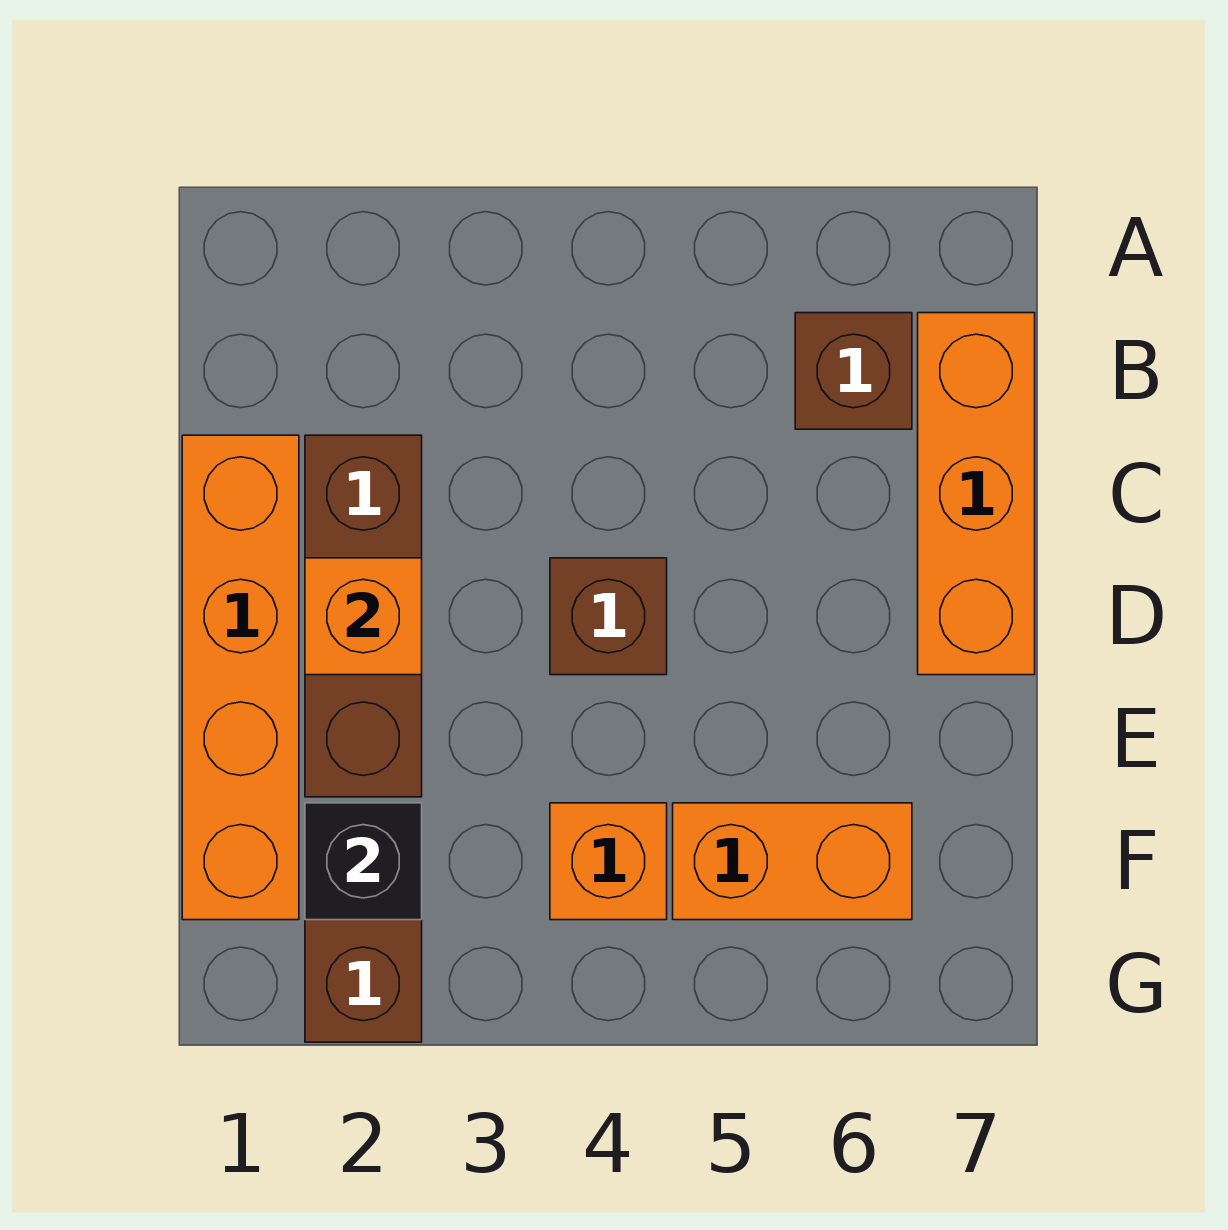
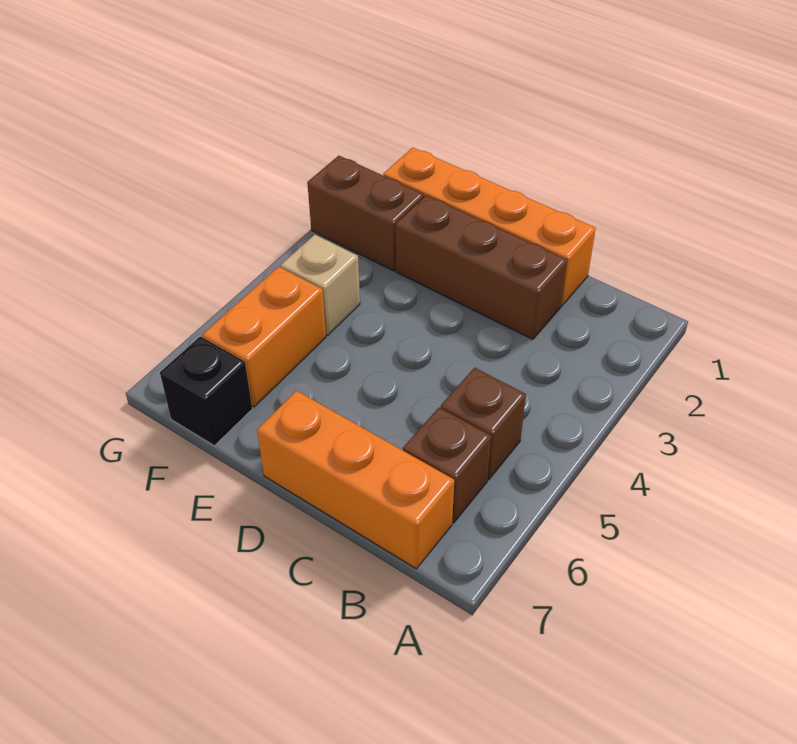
orange brick D2 level 2 -> none
brown brick D4 level 1 -> brown brick B5 level 1
black brick F2 level 2 -> black brick F7 level 1
orange brick F4 level 1 -> tan brick F4 level 1

